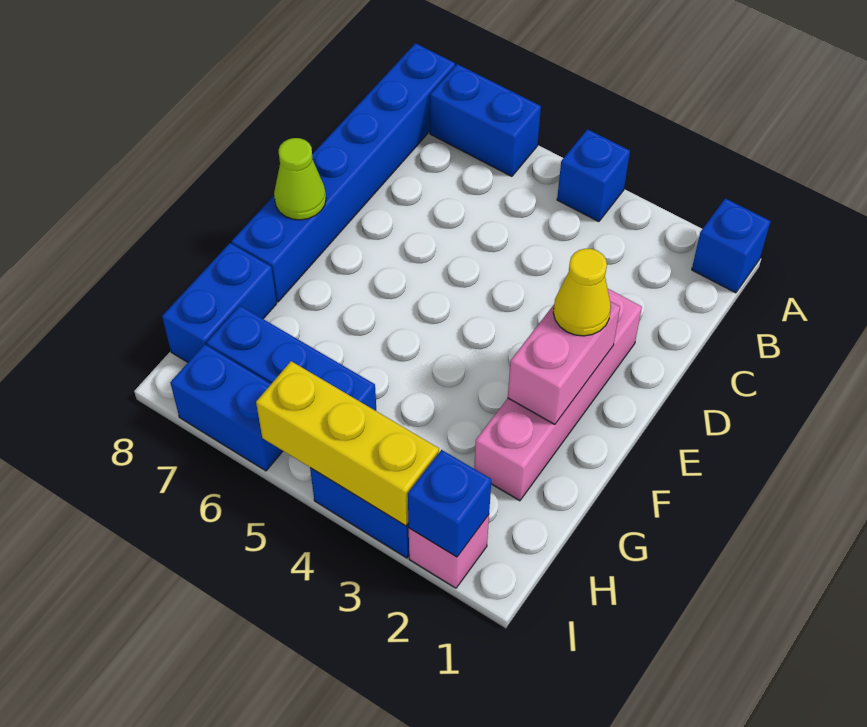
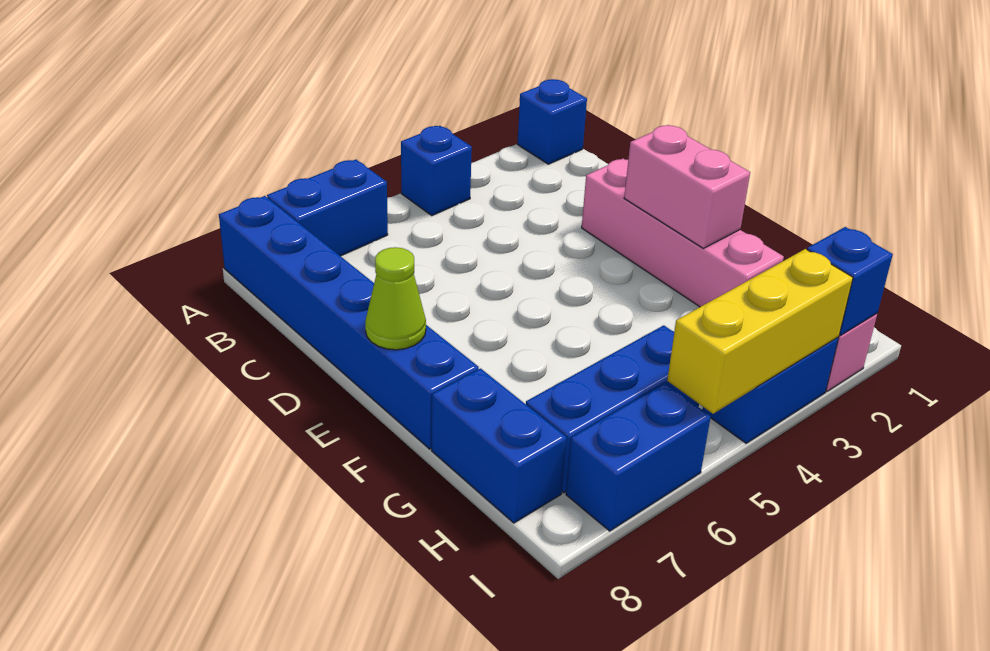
yellow cone E2 level 3 -> none

